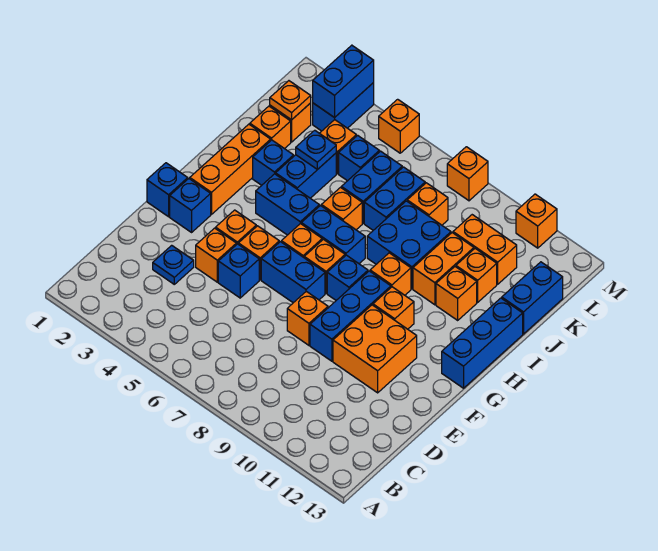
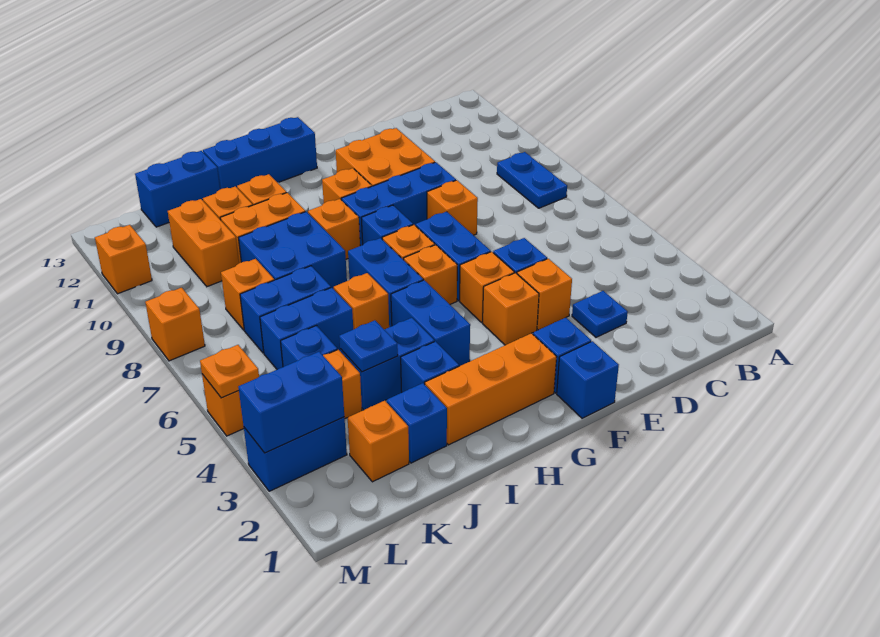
none -> blue plate B8:B9 level 1
orange brick J2 level 1 -> blue brick J2 level 1
orange plate K2 level 2 -> orange plate M5 level 2

